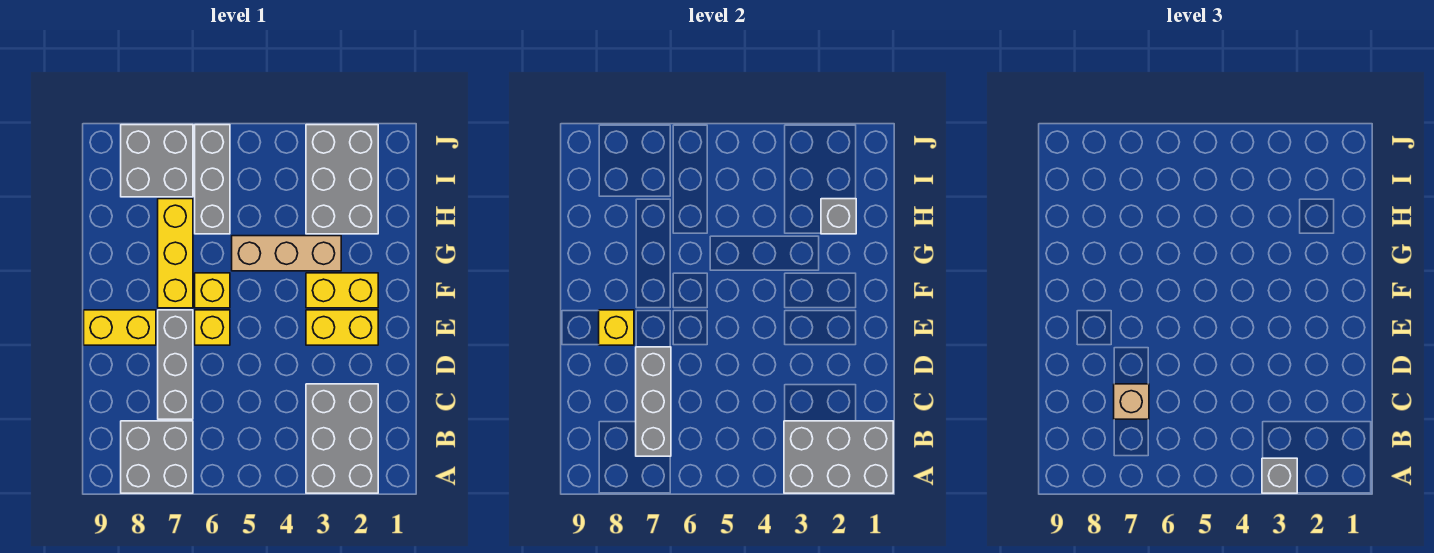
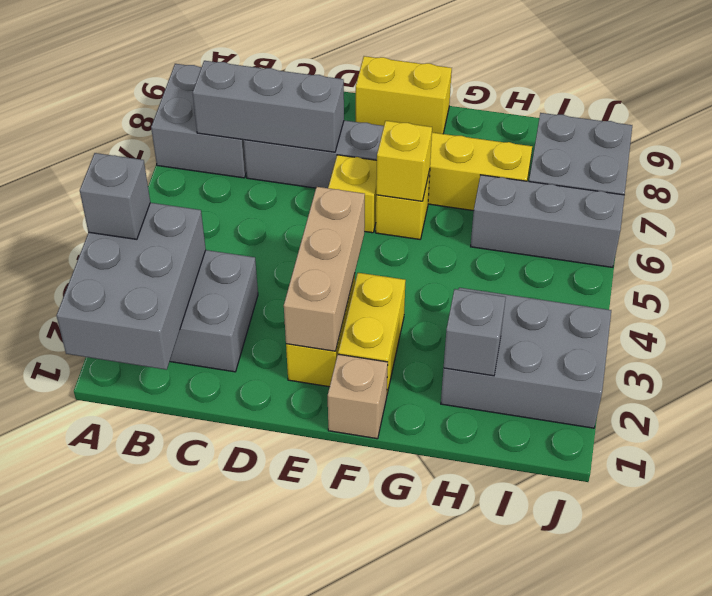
tan brick C7 level 3 -> tan brick F1 level 1
yellow brick E8:E9 level 1 -> yellow brick E9:F9 level 1
yellow brick E8 level 2 -> yellow brick F6 level 2
tan brick G3:G5 level 1 -> tan brick E2:E4 level 2

